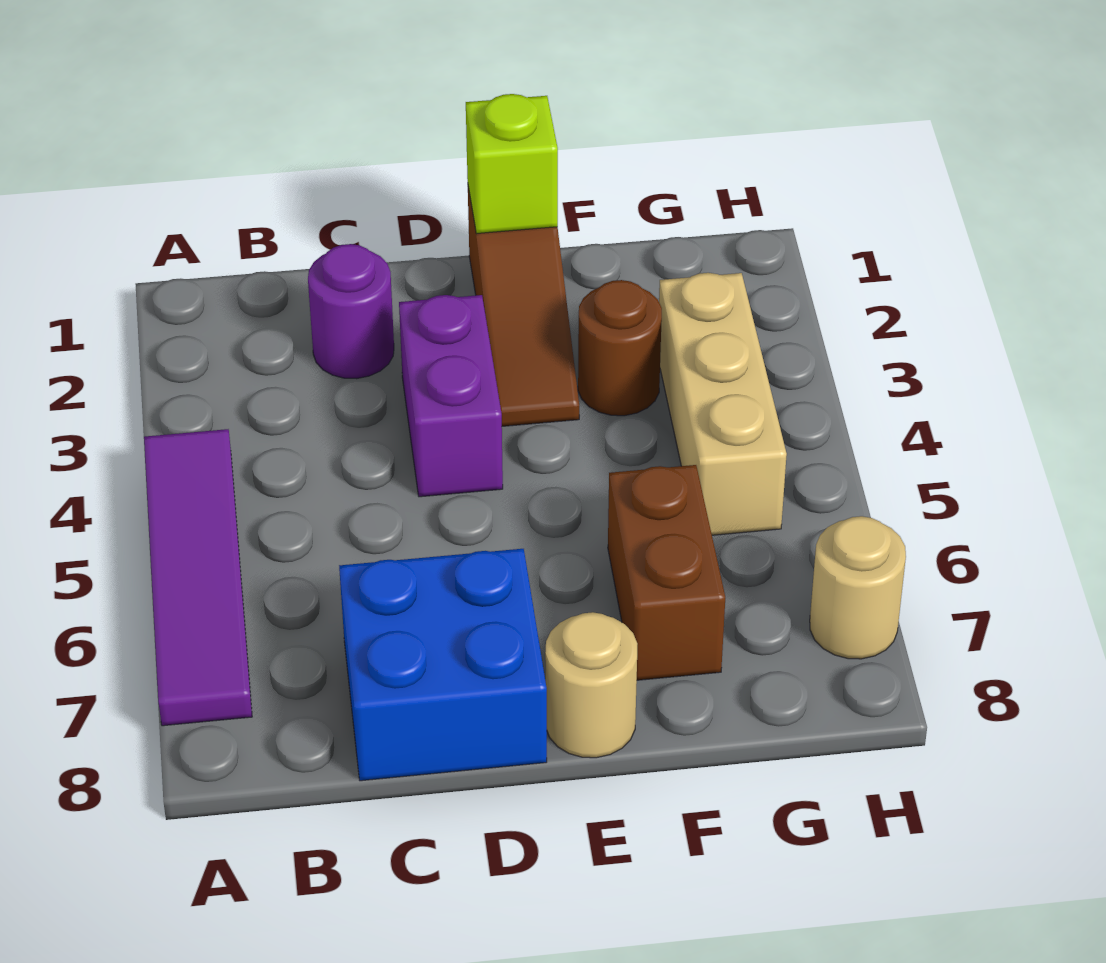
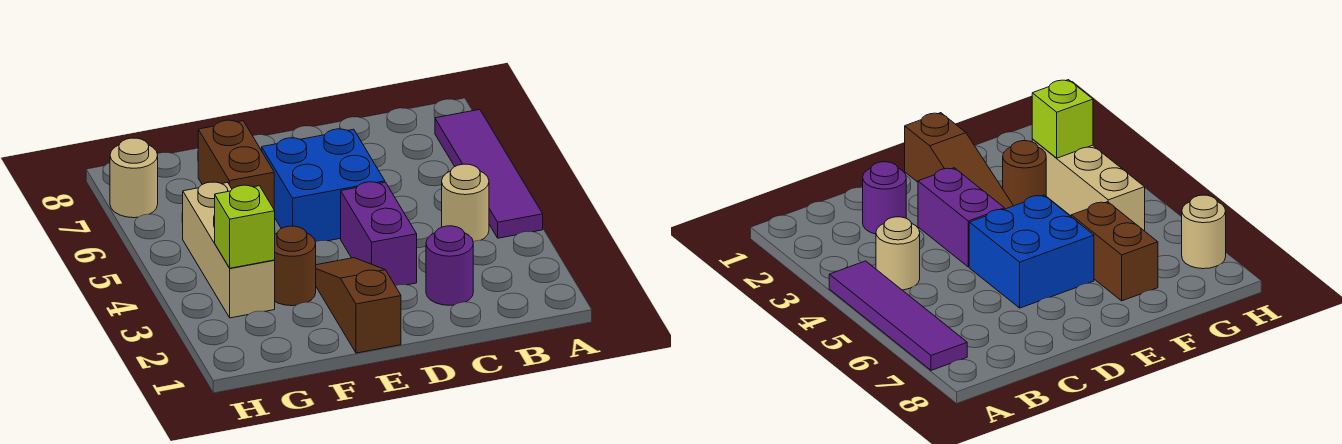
blue brick C7:D8 level 1 -> blue brick D5:E6 level 1
lime brick E1 level 2 -> lime brick G3 level 2
tan round brick E8 level 1 -> tan round brick B4 level 1

